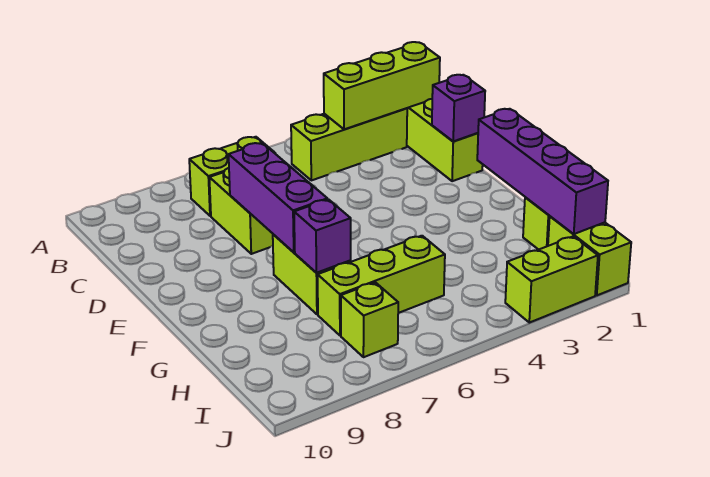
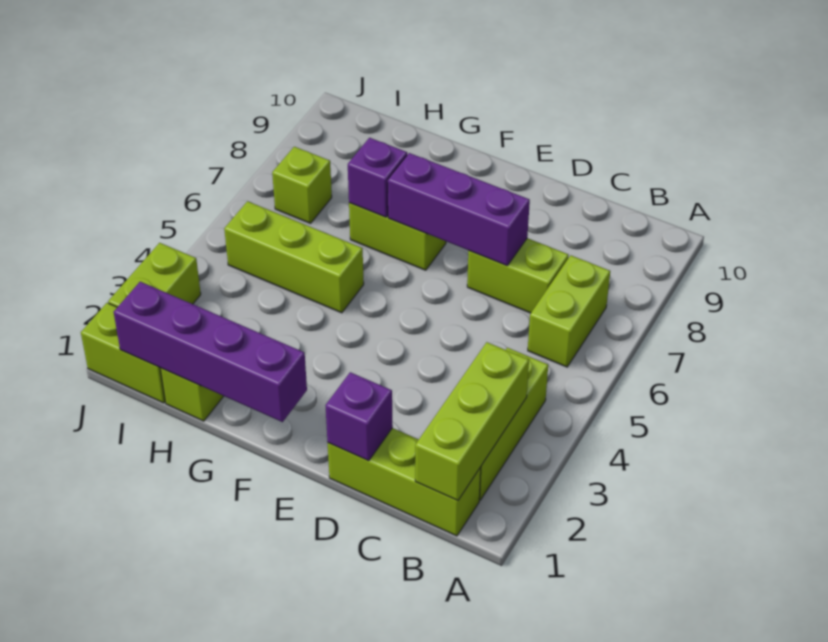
lime brick H5:H7 level 1 -> lime brick G5:I5 level 1

